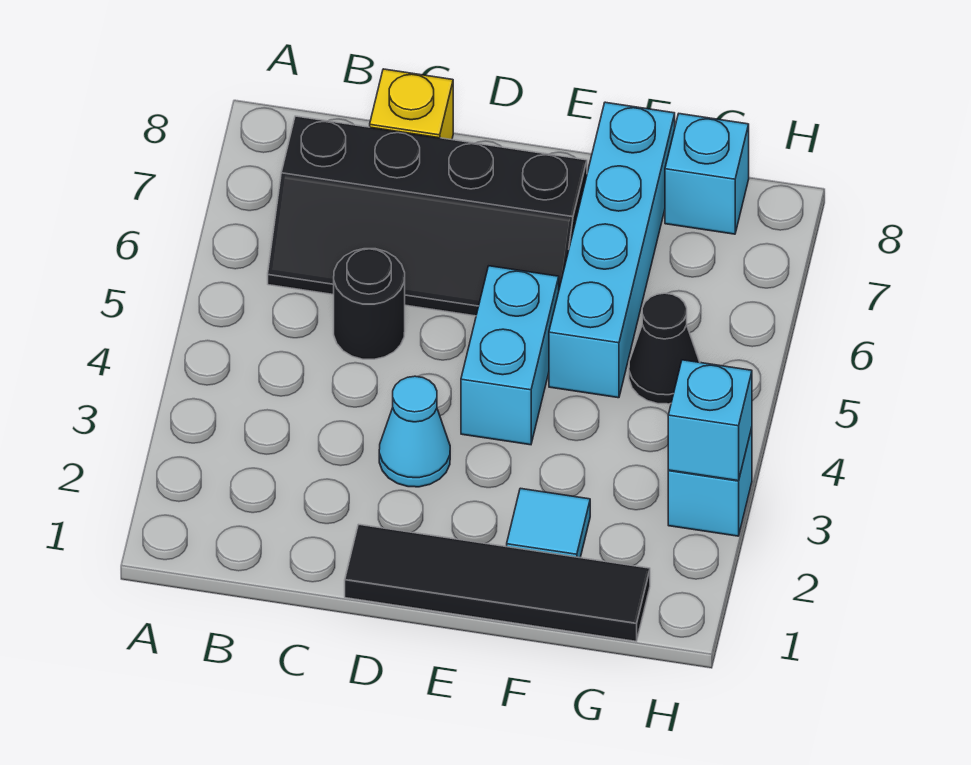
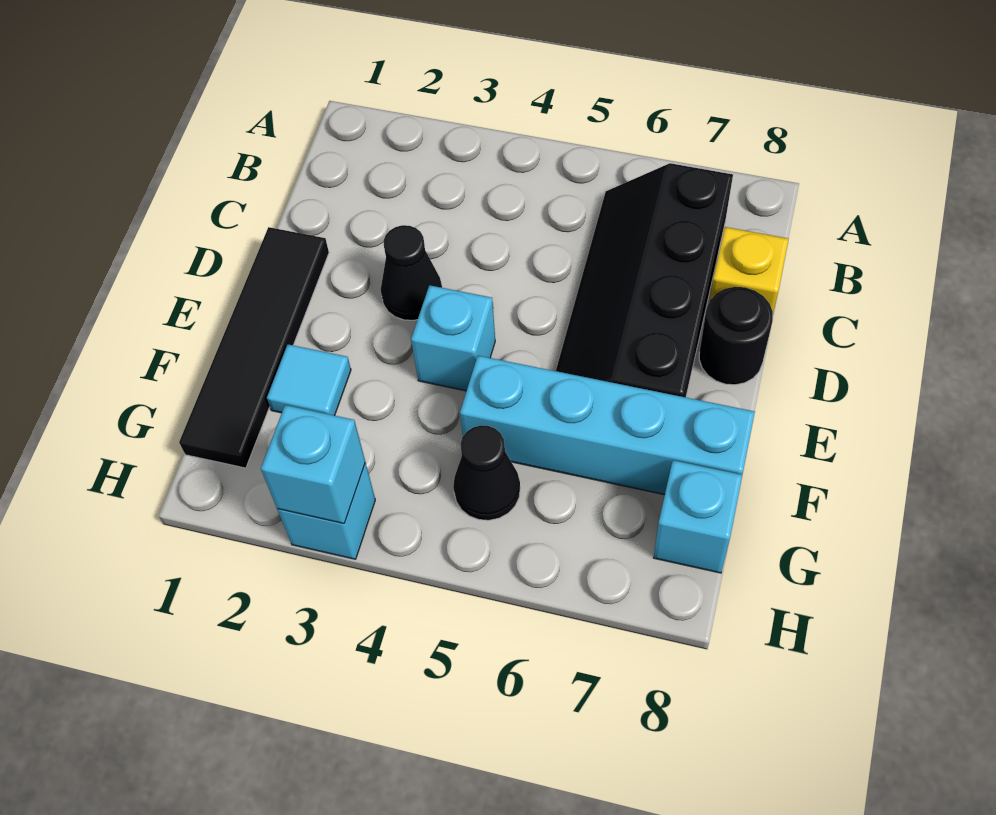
black round brick C5 level 1 -> black round brick D8 level 1
cyan cone D3 level 1 -> black cone D3 level 1
cyan brick E4:E5 level 1 -> cyan brick E4 level 1

